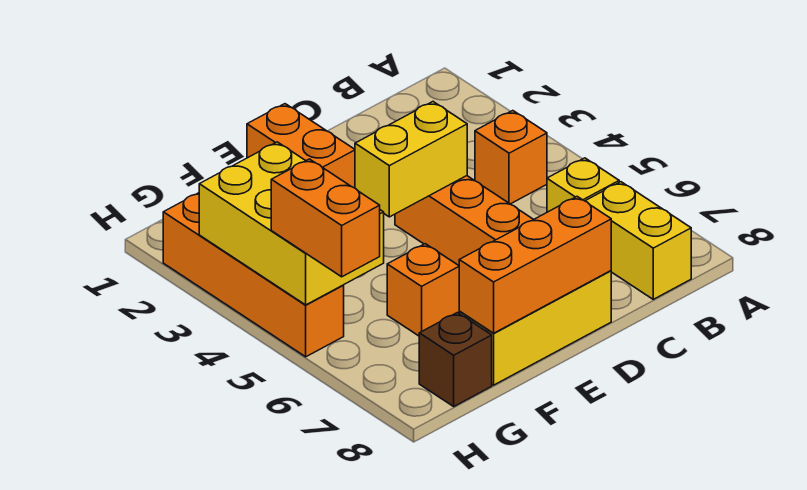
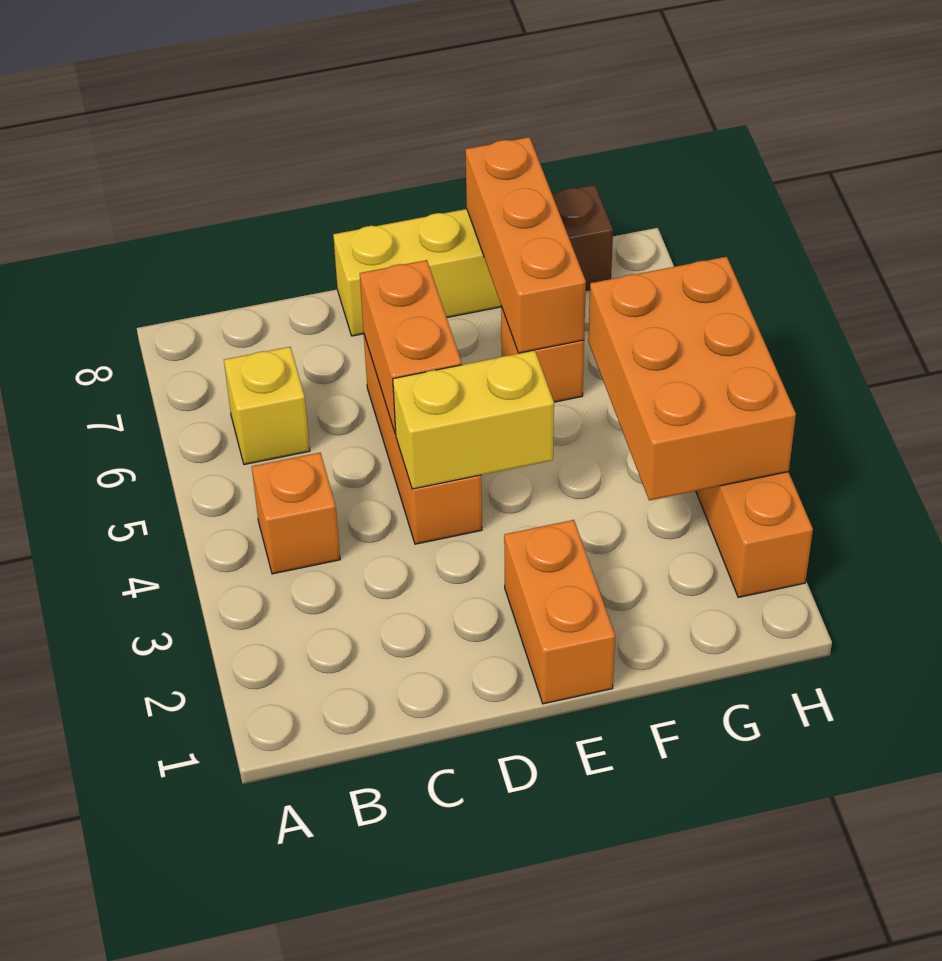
yellow brick B7:B8 level 1 -> none
orange brick D8:F8 level 2 -> orange brick F6:F8 level 2
yellow brick G3:H5 level 2 -> orange brick G3:H5 level 2
orange brick H5:H6 level 3 -> orange brick D5:D6 level 2

